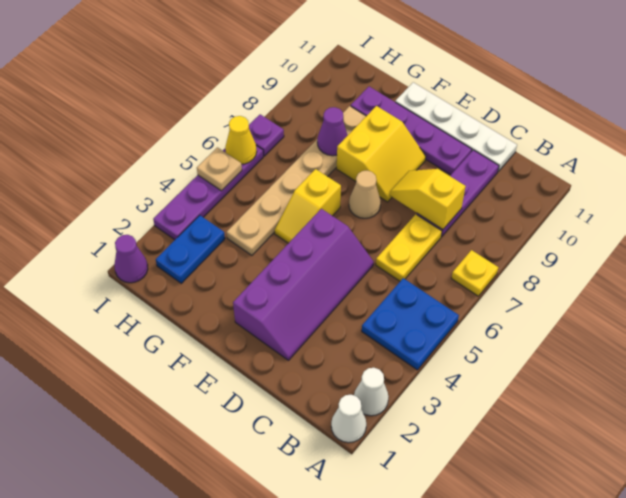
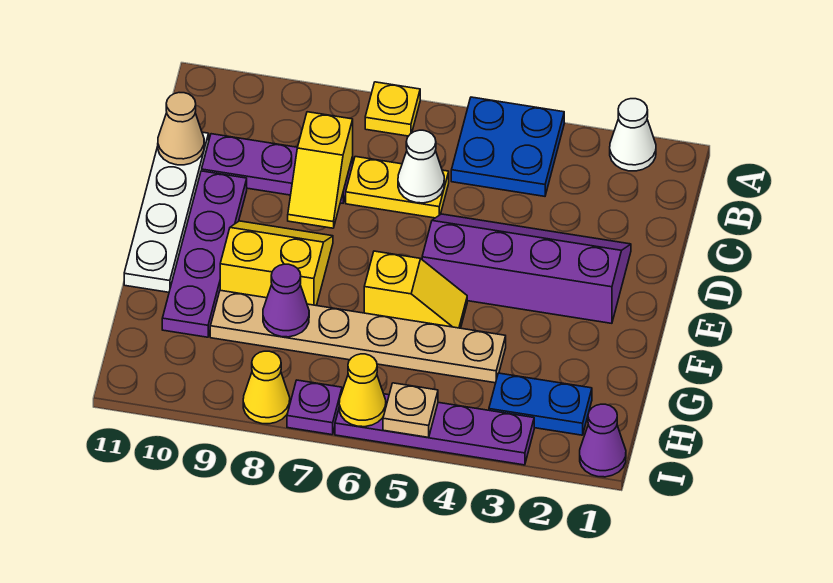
white cone A1 level 1 -> white cone C6 level 2
tan cone E7 level 1 -> tan cone C11 level 2
none -> yellow cone I8 level 1

